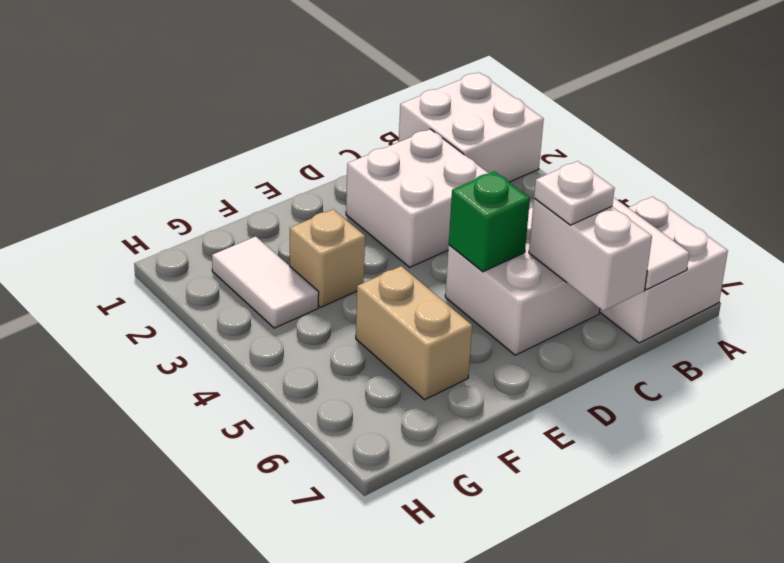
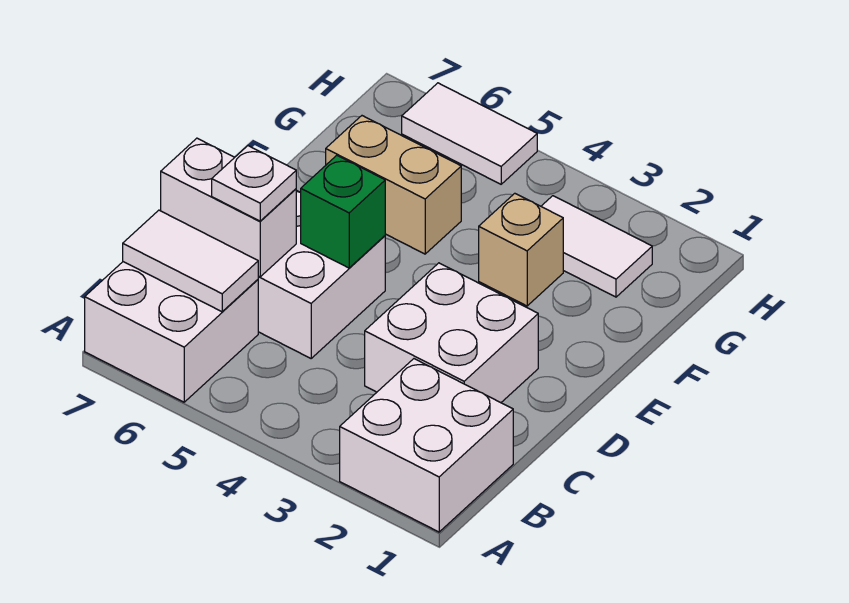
none -> white tile H5:H6 level 1

